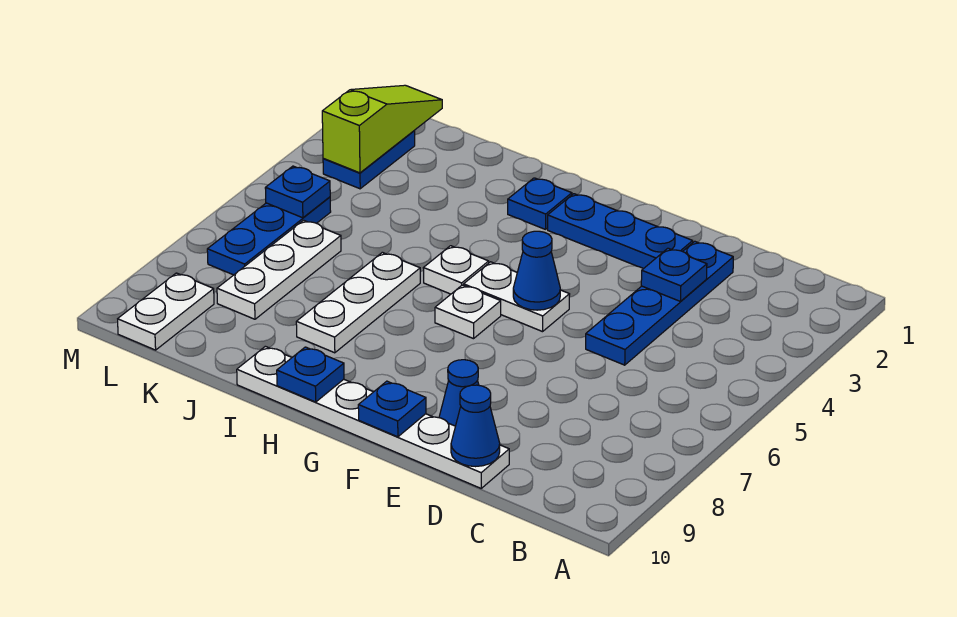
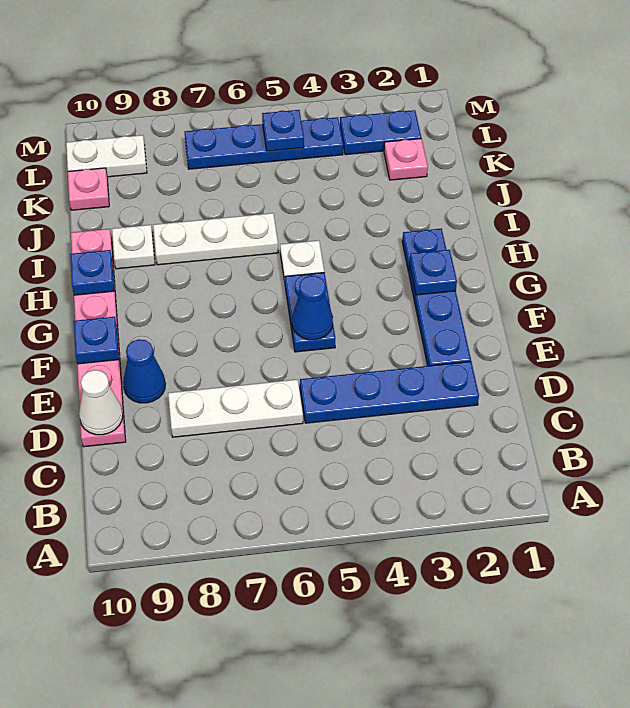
blue plate D3 level 2 -> blue plate G2 level 2
white plate D10:I10 level 1 -> pink plate D10:I10 level 1
blue cone D10 level 2 -> white cone D10 level 2
white plate F5:G5 level 1 -> blue plate F5:G5 level 1
white plate G6 level 1 -> white plate I9 level 1
none -> pink plate K2 level 1
white plate K6:K8 level 1 -> white plate D6:D8 level 1
none -> pink plate K10 level 1
lime slope L1:L3 level 2 top 3 -> none
blue plate L5:L7 level 1 -> blue plate L4:L7 level 1

